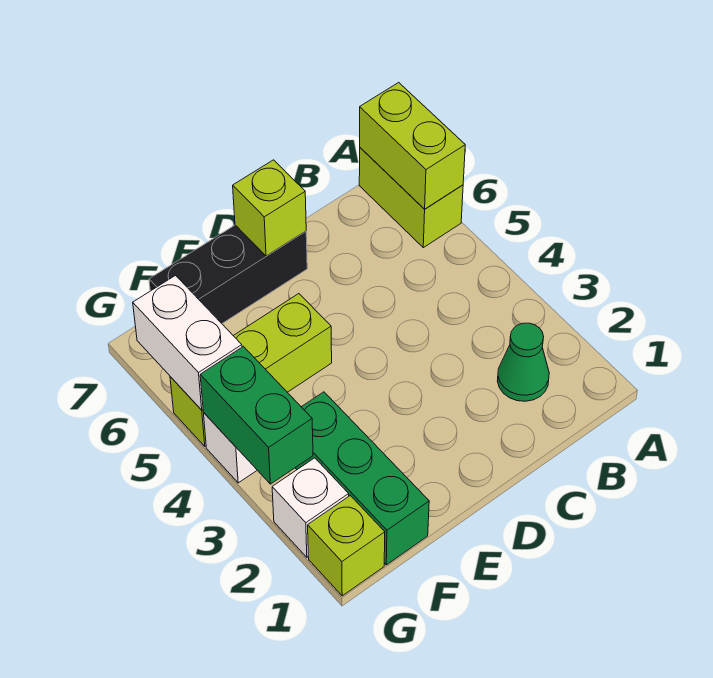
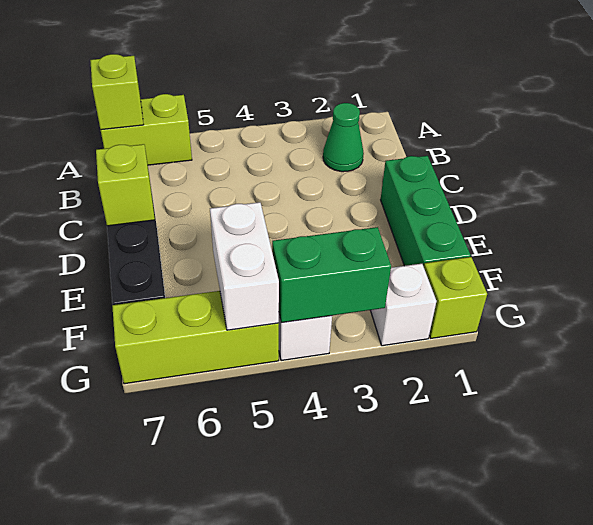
lime brick A6:A7 level 2 -> lime brick A7 level 2
lime brick E5:G5 level 1 -> lime brick G5:G7 level 1
green brick F1:F3 level 1 -> green brick D1:F1 level 1
white brick G5:G6 level 2 -> white brick F5:G5 level 2

